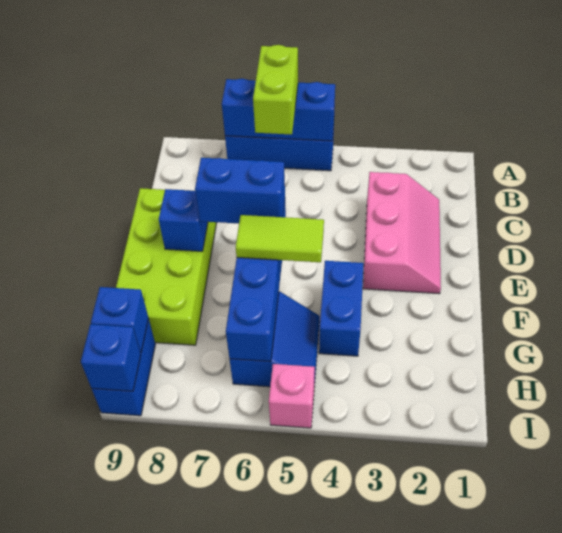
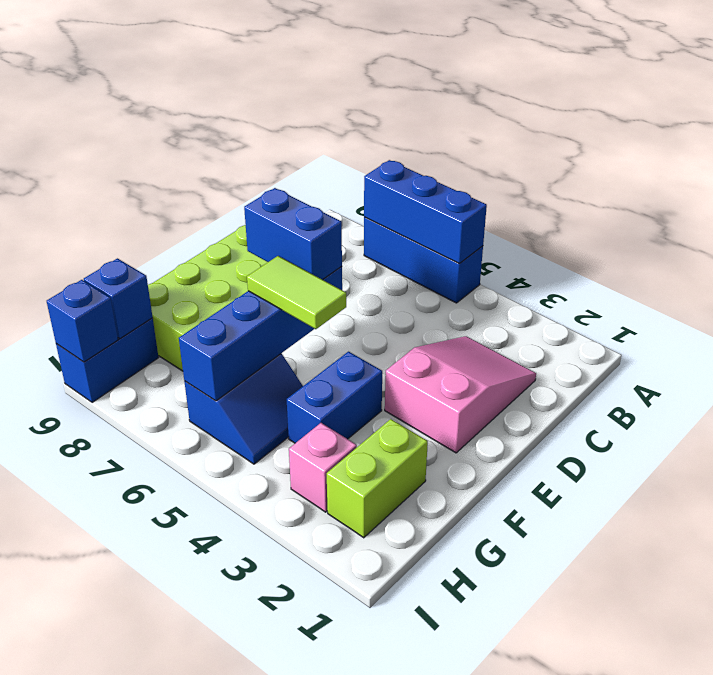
lime brick A6:B6 level 3 -> lime brick G2:H2 level 1
pink slope C2:E3 level 1 top 3 -> pink slope C2:E3 level 1 top E
blue brick E8 level 2 -> none
pink brick I5 level 1 -> pink brick H3 level 1

